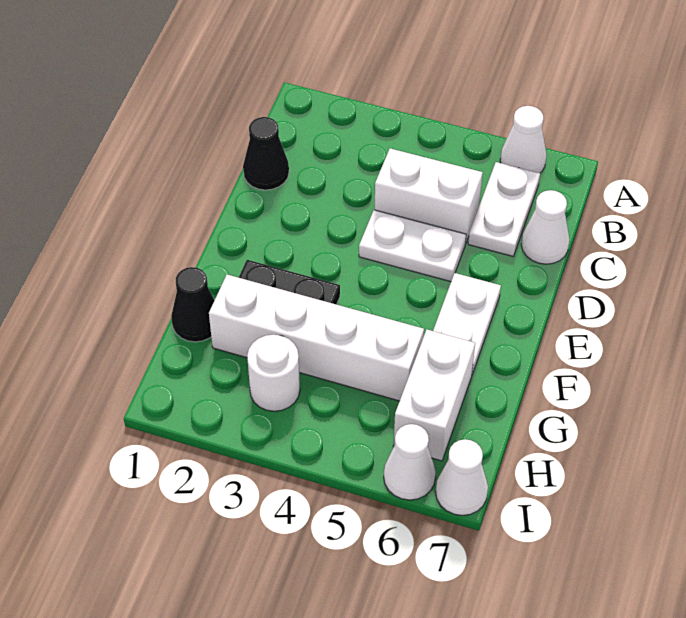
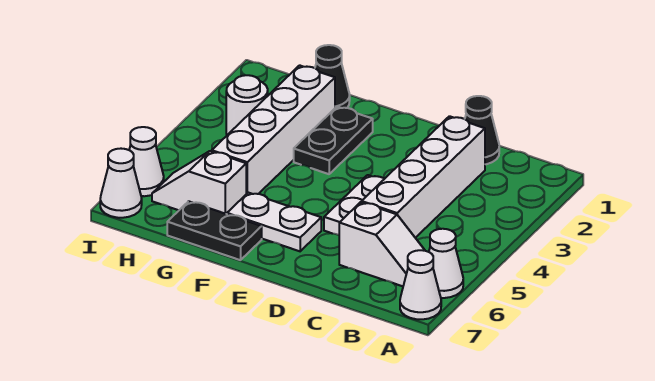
white plate B6:C6 level 1 -> white slope B6:C6 level 1 top C
white brick C4:C5 level 1 -> white brick C2:C5 level 1
white cone C7 level 1 -> white cone A7 level 1
none -> black plate F7:G7 level 1
white brick G6:H6 level 1 -> white slope G6:H6 level 1 top G

